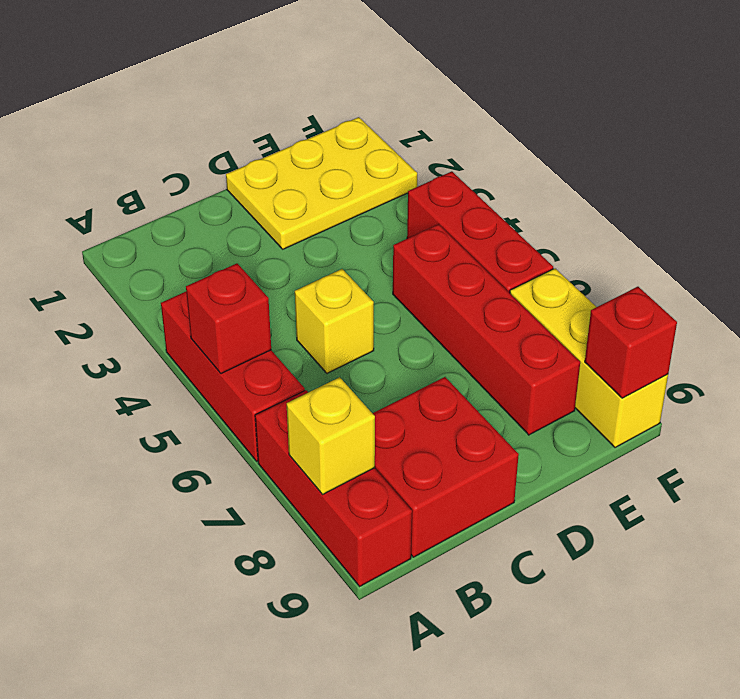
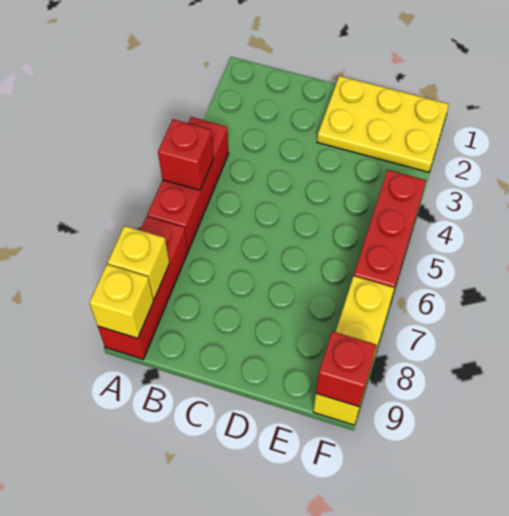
red brick B8:C9 level 1 -> none
yellow brick C5 level 1 -> yellow brick A9 level 2
red brick E5:E8 level 1 -> none

